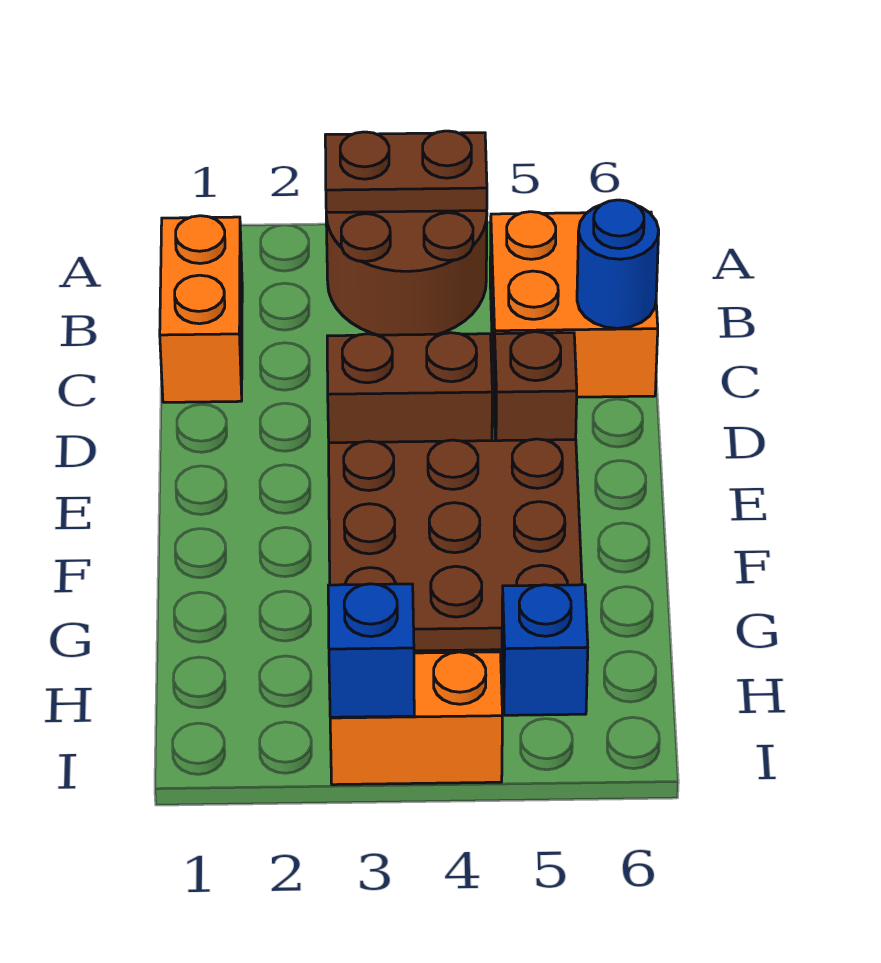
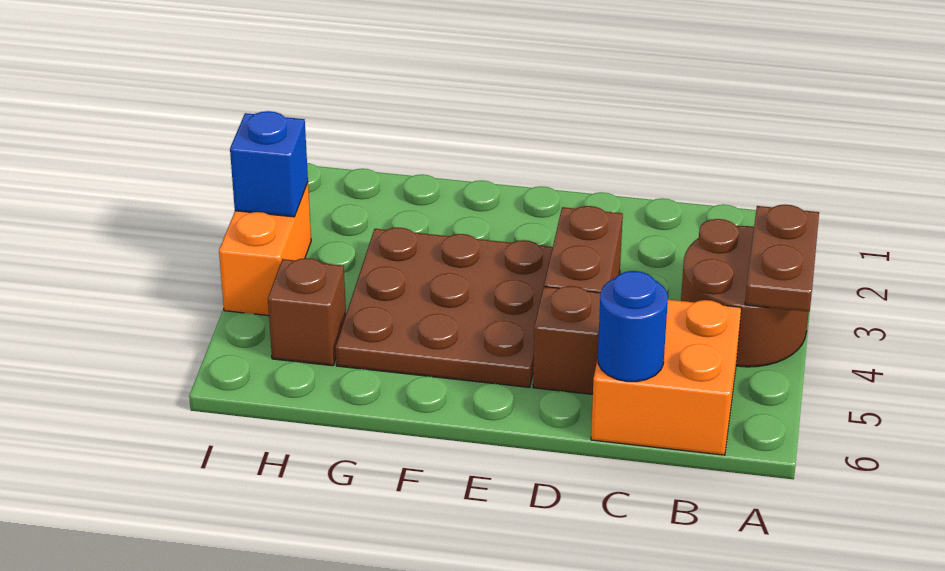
orange brick B1:C1 level 1 -> none
blue brick H5 level 1 -> brown brick H5 level 1

